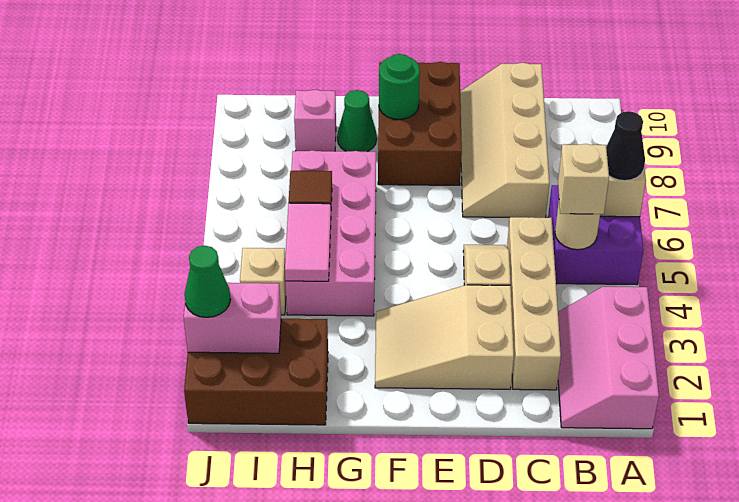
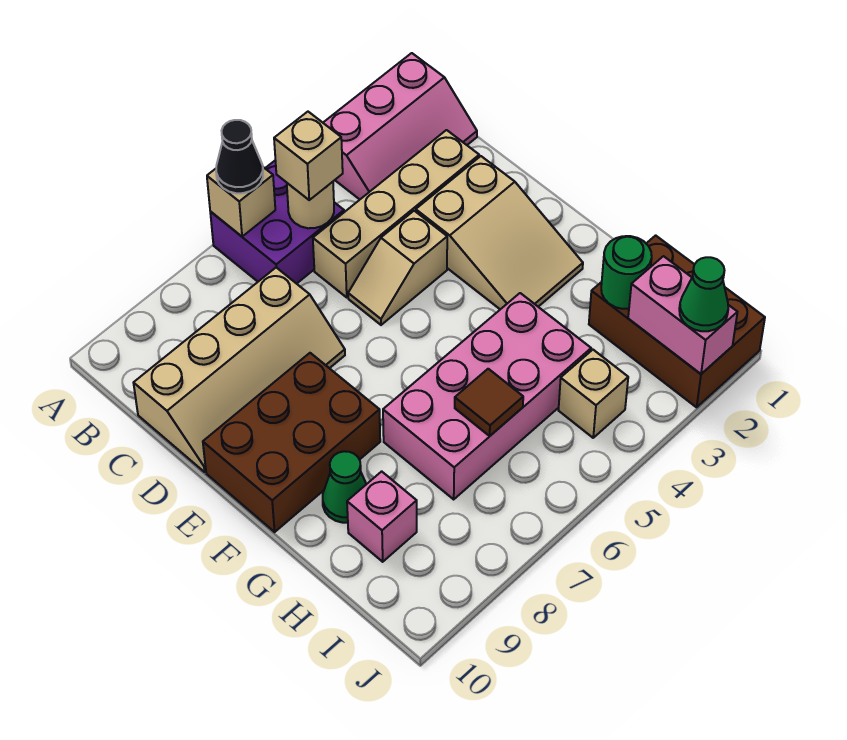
green round brick F9 level 2 -> green round brick H2 level 2
pink tile H4:H5 level 2 -> none

